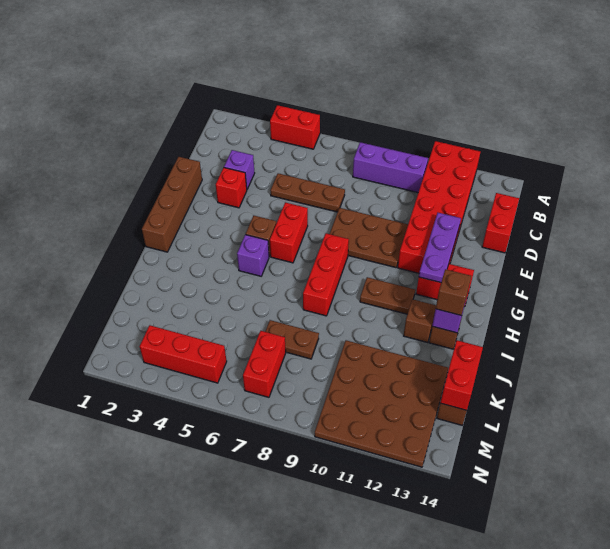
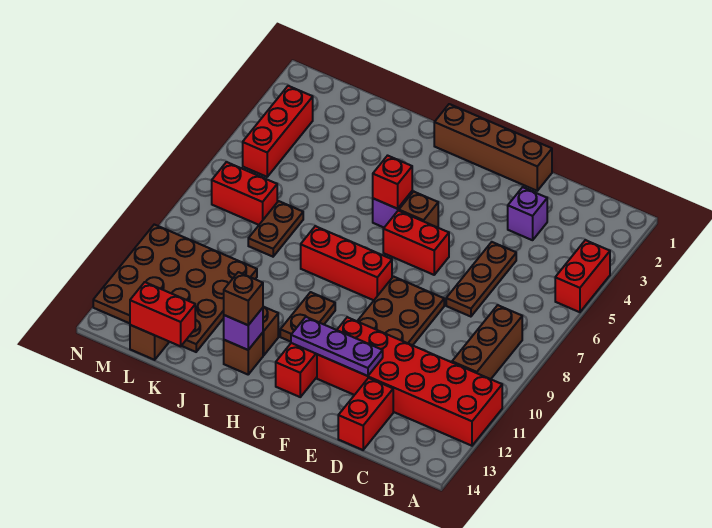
purple brick B8:B10 level 1 -> brown brick B8:B10 level 1
red brick C14:D14 level 1 -> red brick D13:D14 level 1
red brick E3 level 1 -> red brick H5 level 2

